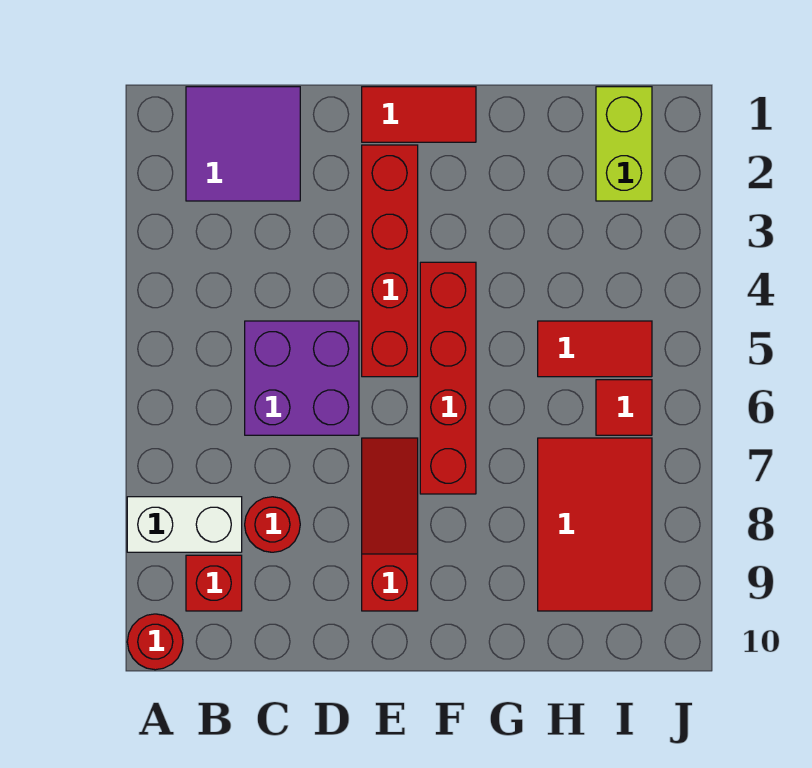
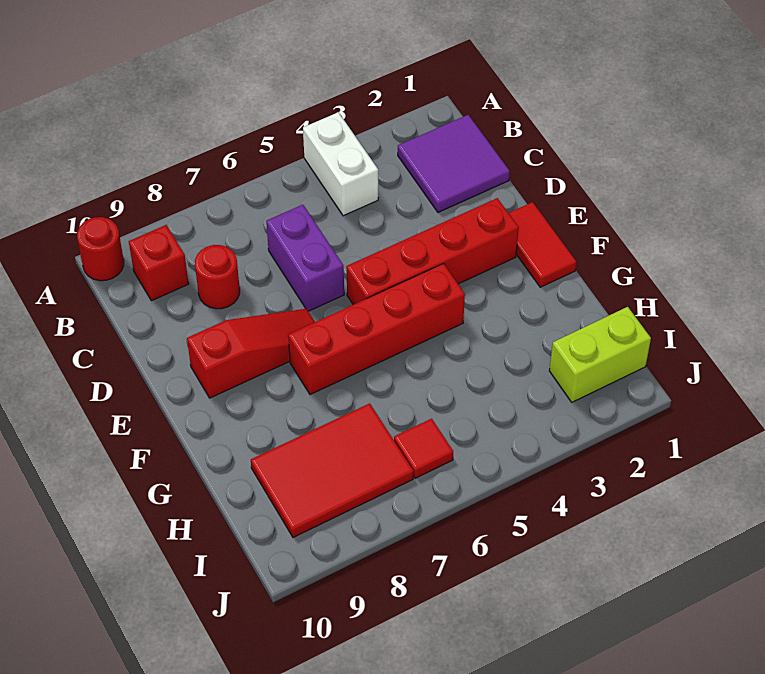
white brick A8:B8 level 1 -> white brick A4:B4 level 1
purple brick C5:D6 level 1 -> purple brick C6:D6 level 1
red tile H5:I5 level 1 -> none

